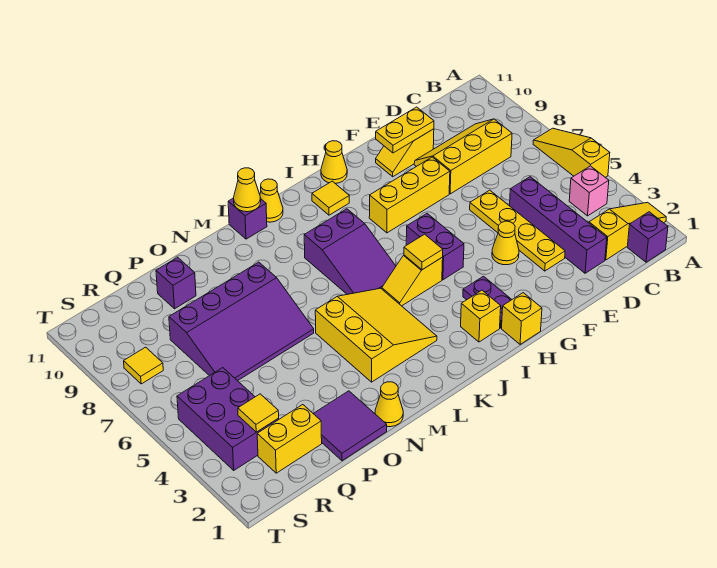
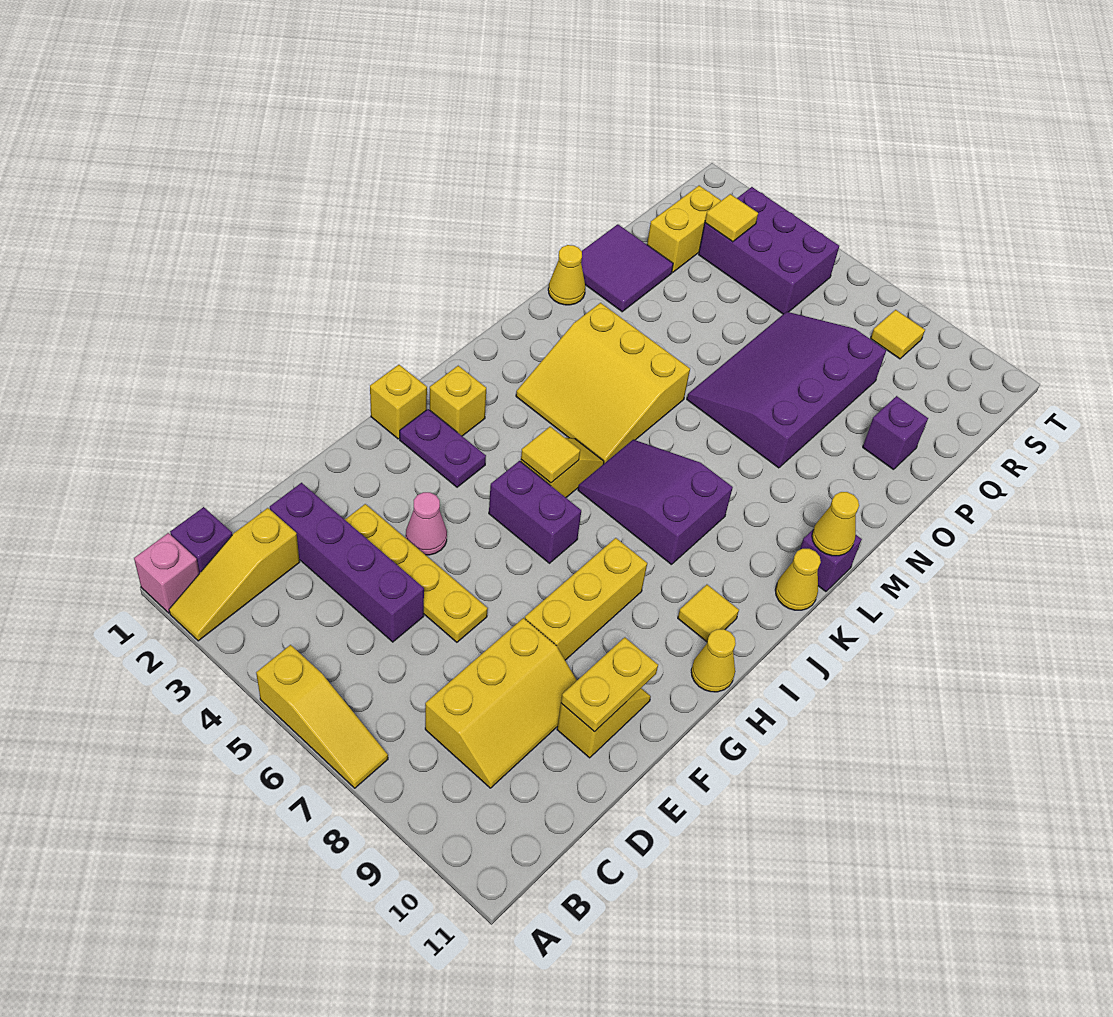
pink brick B4 level 1 -> pink brick A1 level 1
yellow cone F4 level 1 -> pink cone F4 level 1

